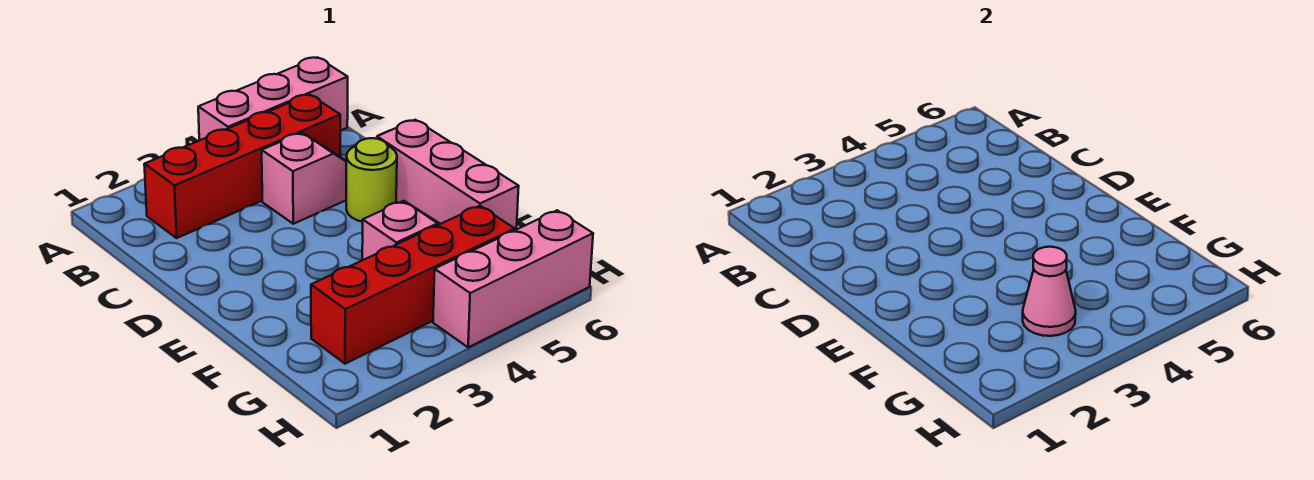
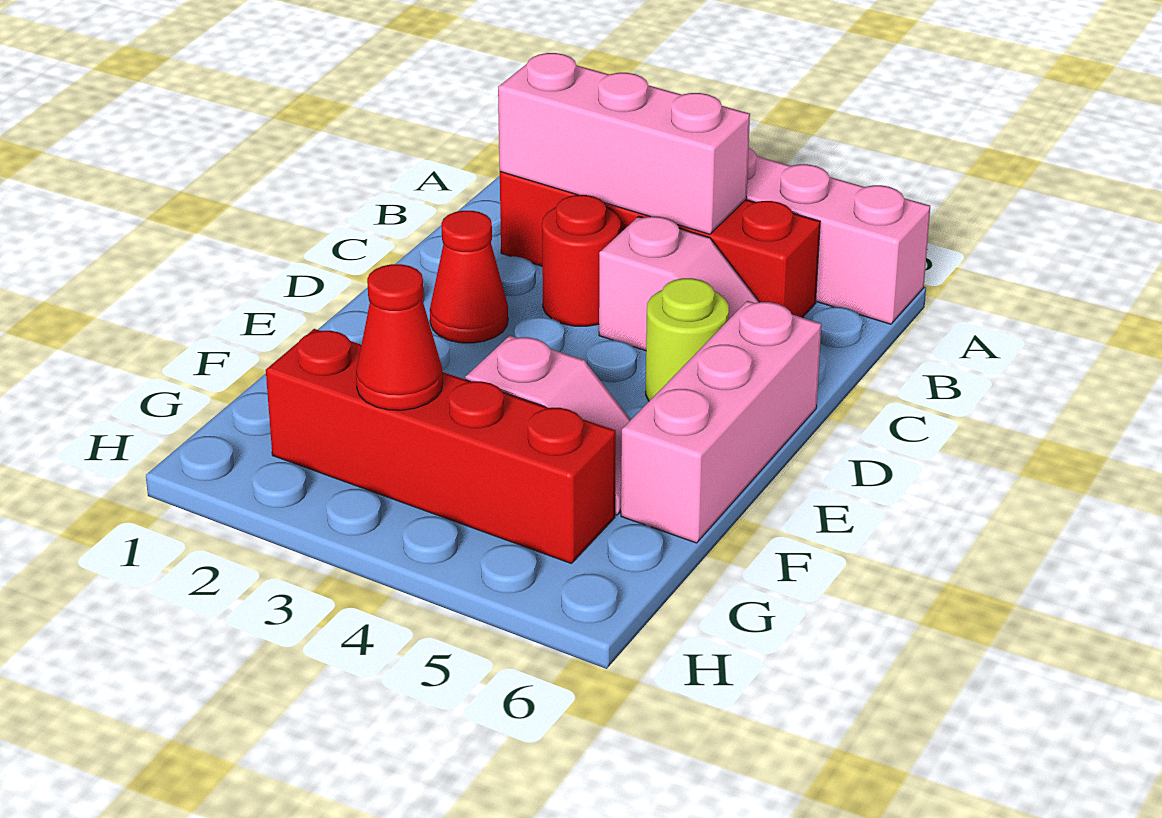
none -> red round brick C3 level 1
none -> red cone D2 level 1
pink cone G3 level 2 -> red cone G3 level 2
pink brick H4:H6 level 1 -> pink brick B2:B4 level 2

